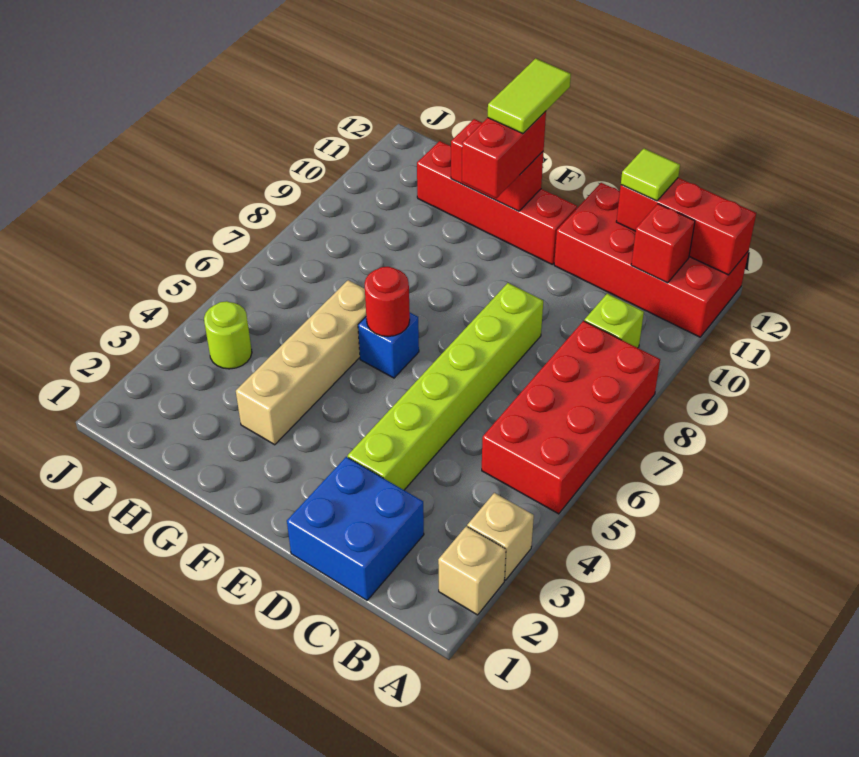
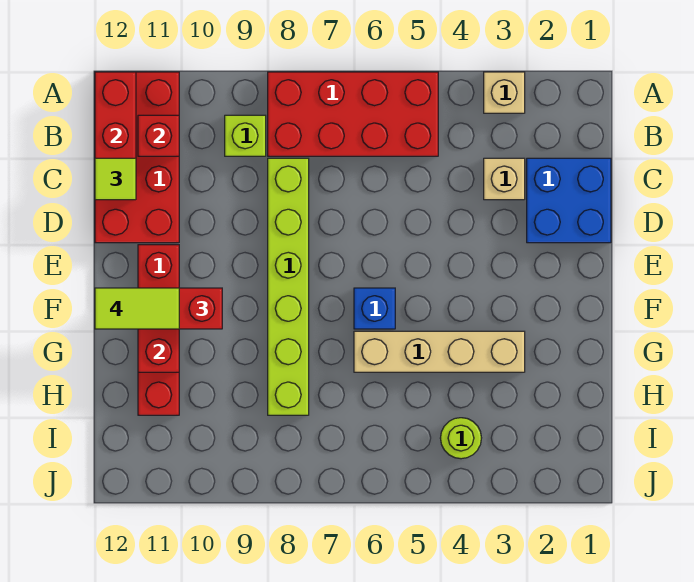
tan brick A2 level 1 -> tan brick C3 level 1
lime brick D3:D8 level 1 -> lime brick C8:H8 level 1
red round brick F6 level 2 -> none

